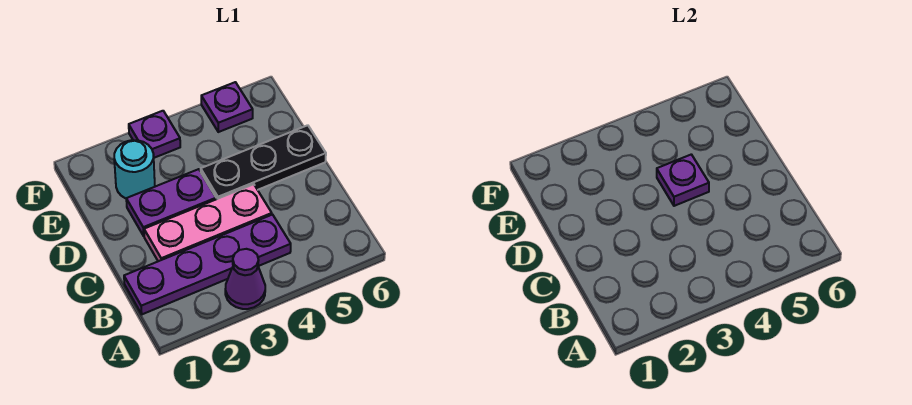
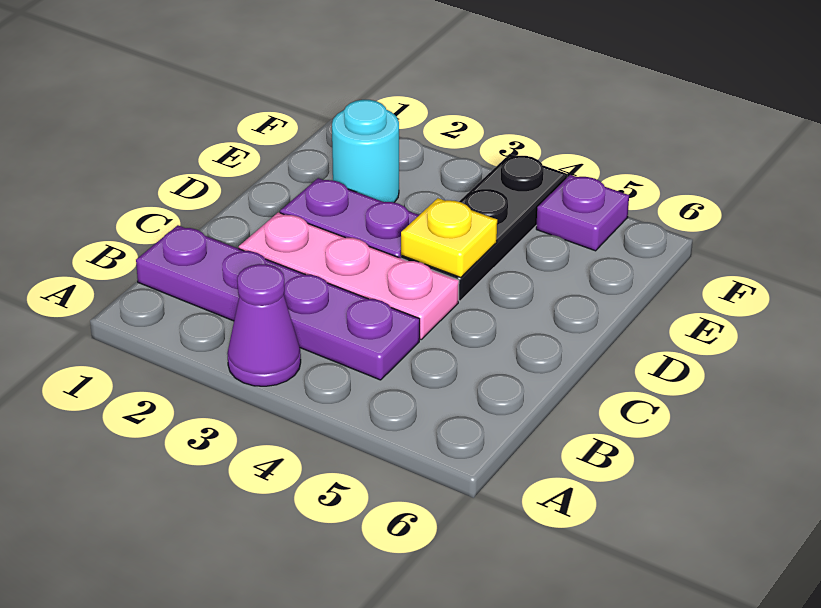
black plate D4:D6 level 1 -> black plate D4:F4 level 1
purple plate D4 level 2 -> yellow plate D4 level 2
purple plate F3 level 1 -> none

